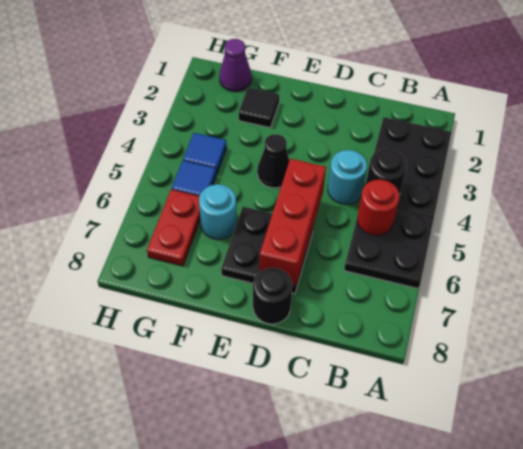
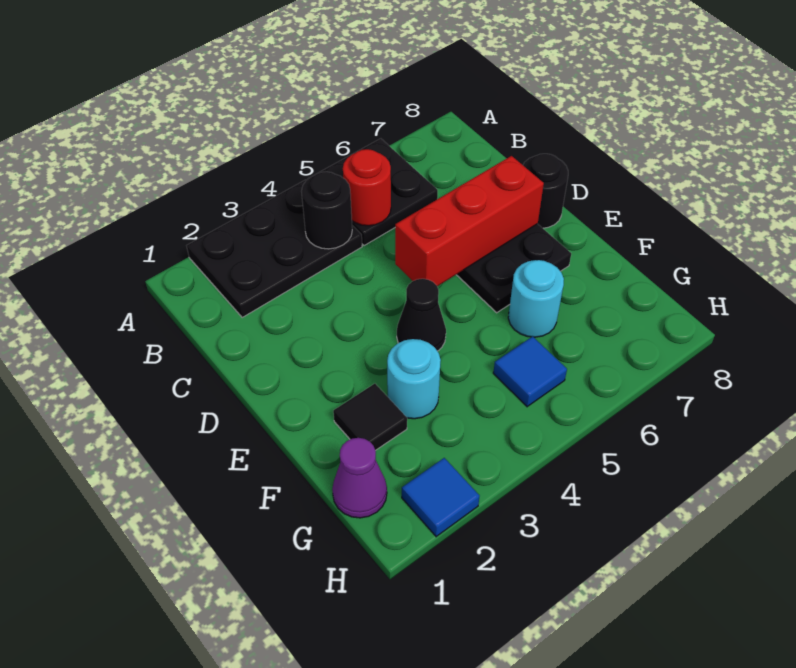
cyan round brick C4 level 1 -> cyan round brick F3 level 1
blue tile G4 level 1 -> blue tile H2 level 1
red plate G6:G7 level 1 -> none

